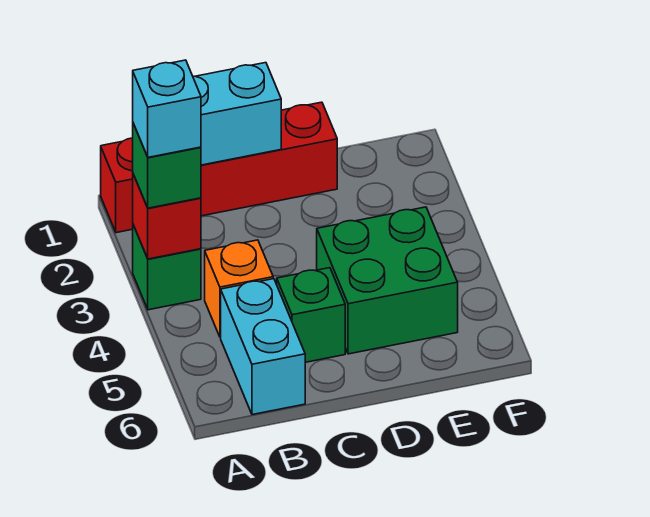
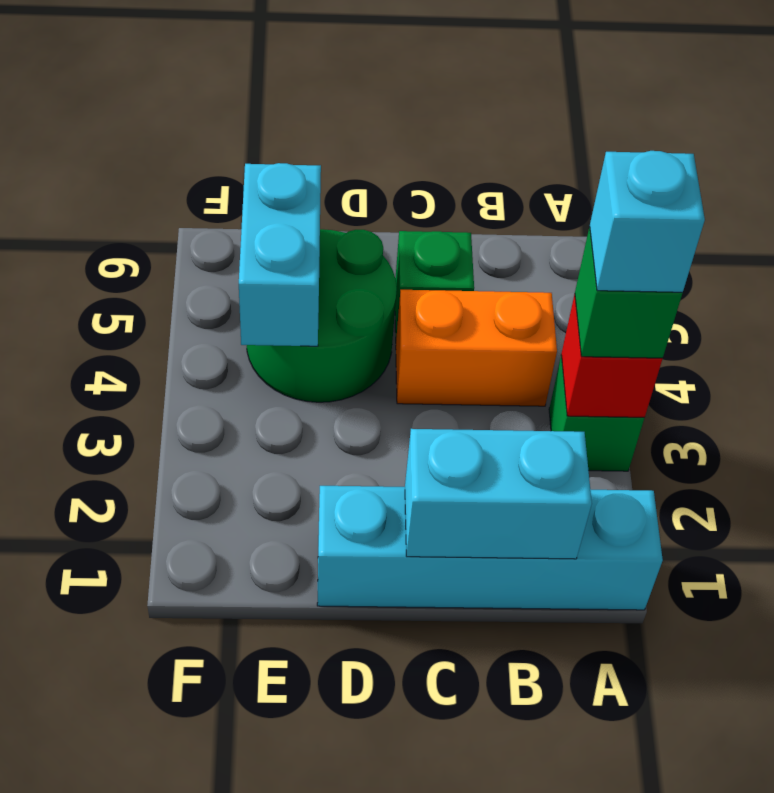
red brick A1:D1 level 1 -> cyan brick A1:D1 level 1
orange brick B4 level 1 -> orange brick B4:C4 level 1
cyan brick B5:B6 level 1 -> cyan brick E4:E5 level 2
green brick D4:E5 level 1 -> green round brick D4:E5 level 1

